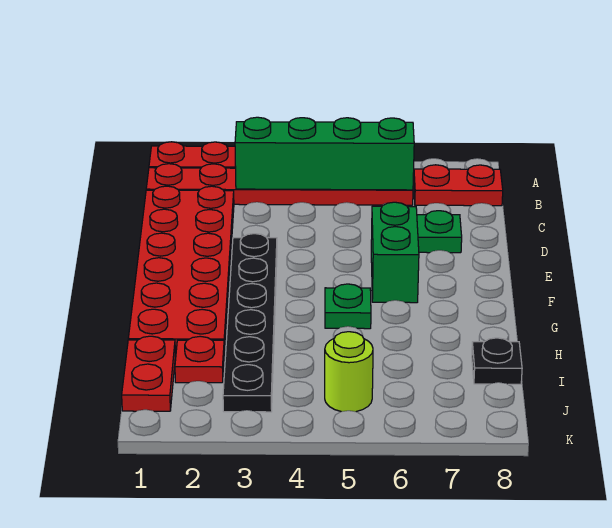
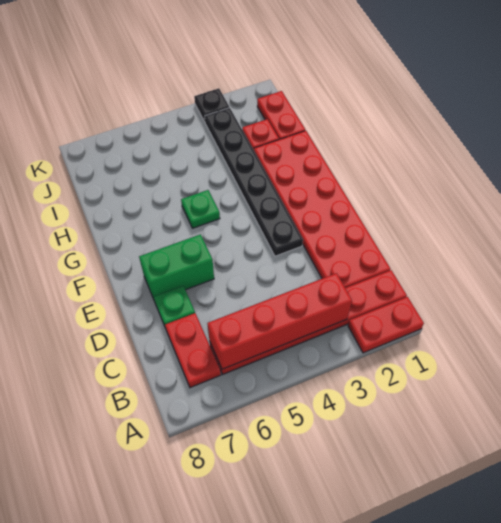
green brick B3:B6 level 2 -> red brick B3:B6 level 2
red plate B7:B8 level 1 -> red plate B7:C7 level 1
green brick E6:F6 level 1 -> green brick E6:E7 level 1
black plate I8 level 1 -> black plate K3 level 1
lime round brick J5 level 1 -> none

